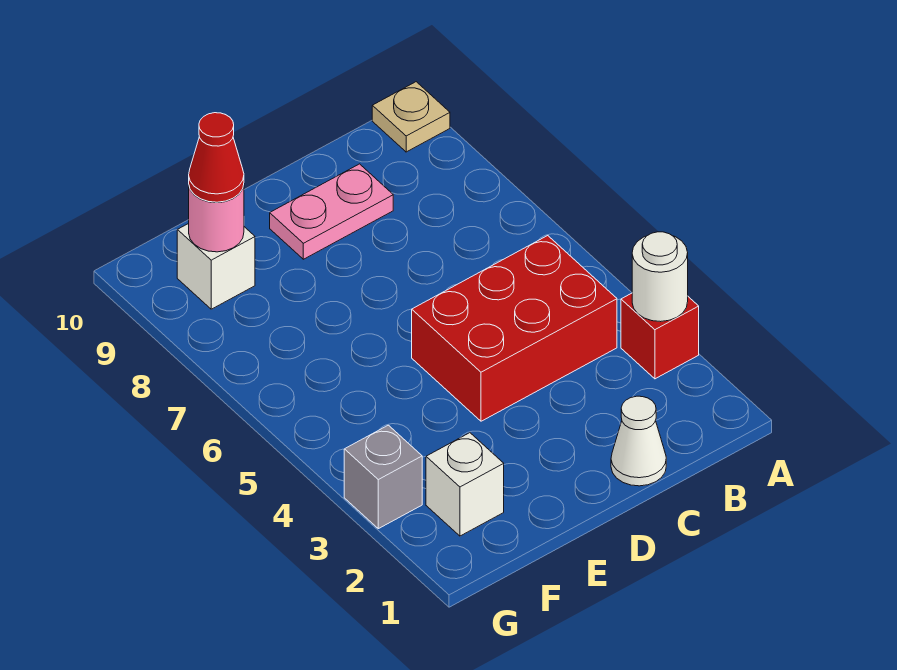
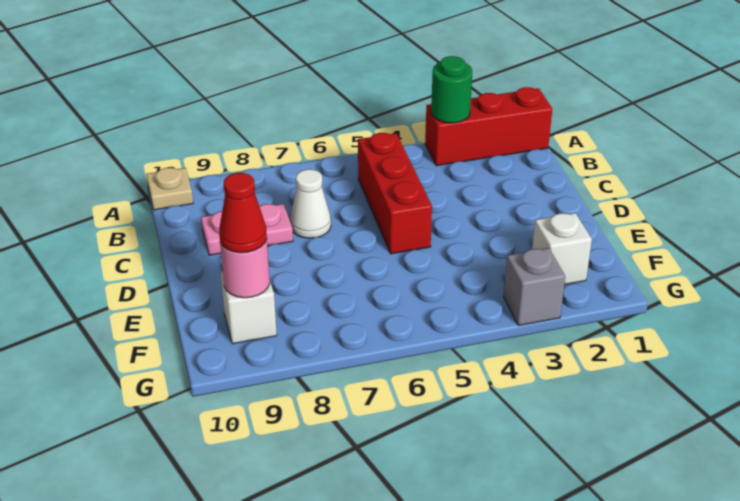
red brick A3 level 1 -> red brick A1:A3 level 1
white round brick A3 level 2 -> green round brick A3 level 2
red brick B4:D5 level 1 -> red brick B5:D5 level 1
white cone C1 level 1 -> white cone C7 level 1
pink plate C9:D9 level 1 -> pink plate C8:C9 level 1

